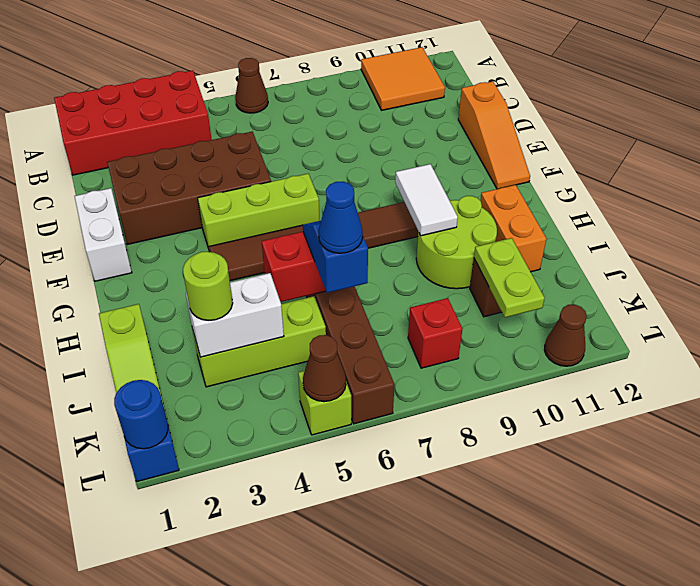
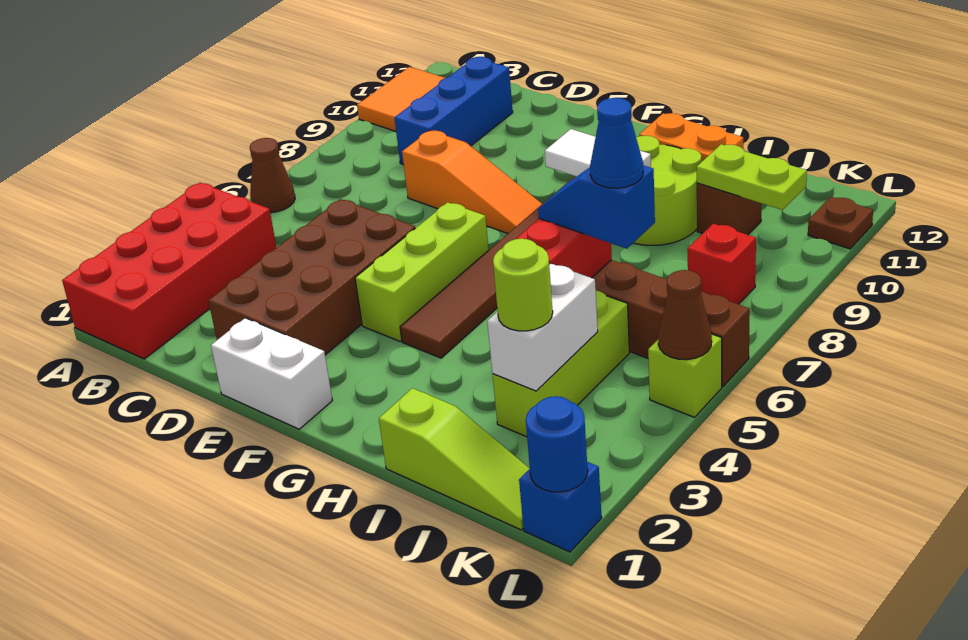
none -> blue brick C9:C11 level 1
orange slope D12:F12 level 1 top D -> orange slope D8:F8 level 1 top D
brown cone L11 level 1 -> brown plate L11 level 1

